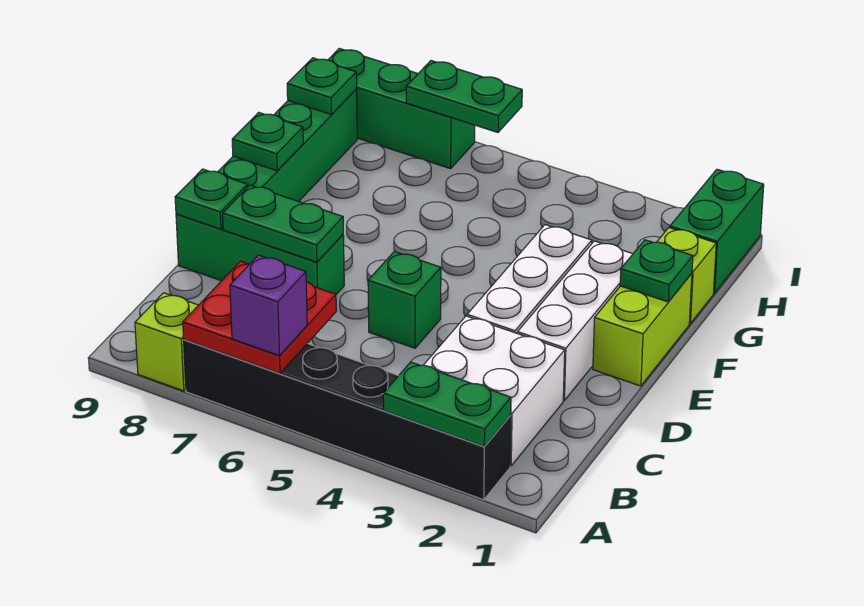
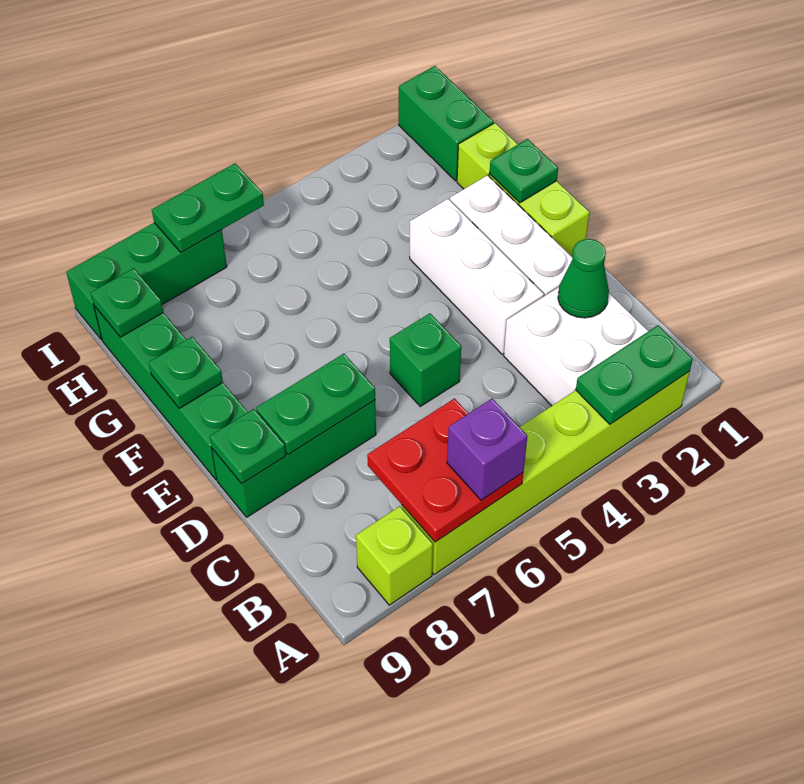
black brick A2:A7 level 1 -> lime brick A2:A7 level 1
none -> green cone C2 level 2

